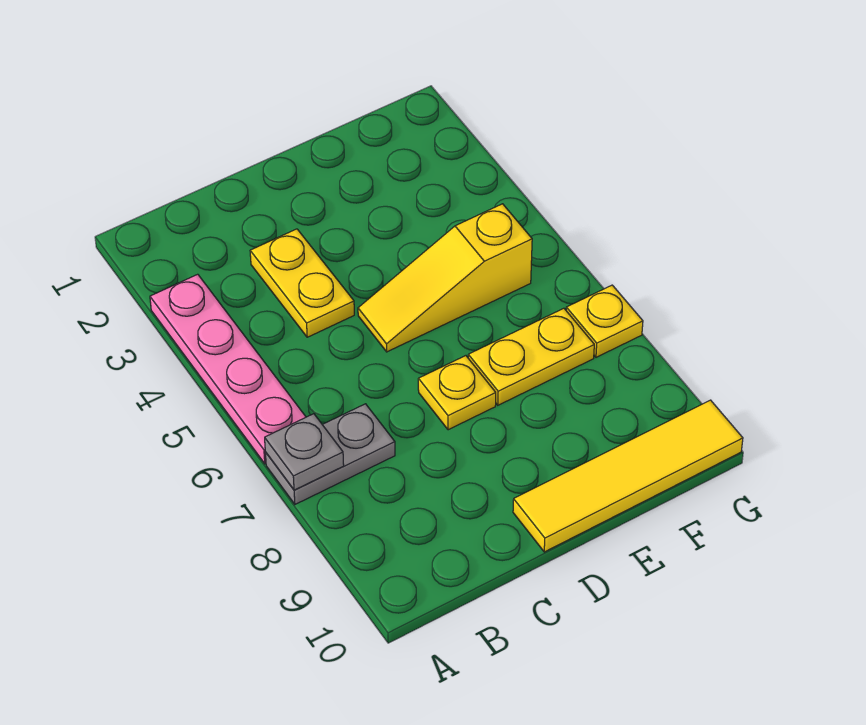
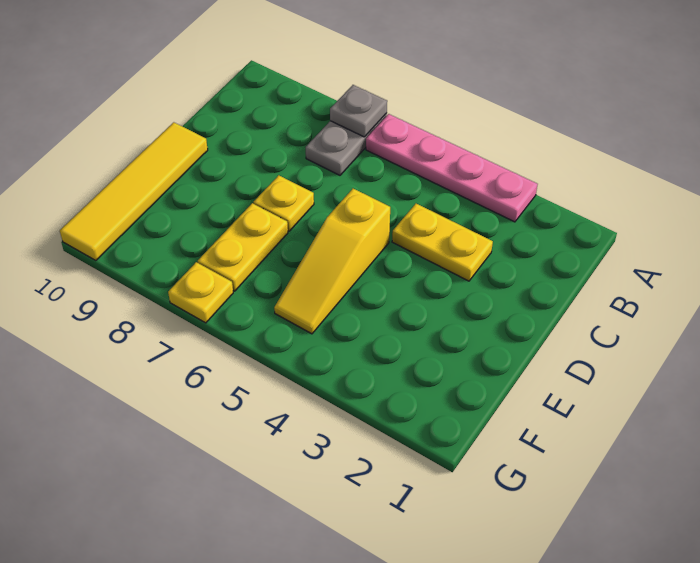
yellow slope D5:F5 level 1 top F -> yellow slope D5:F5 level 1 top D

